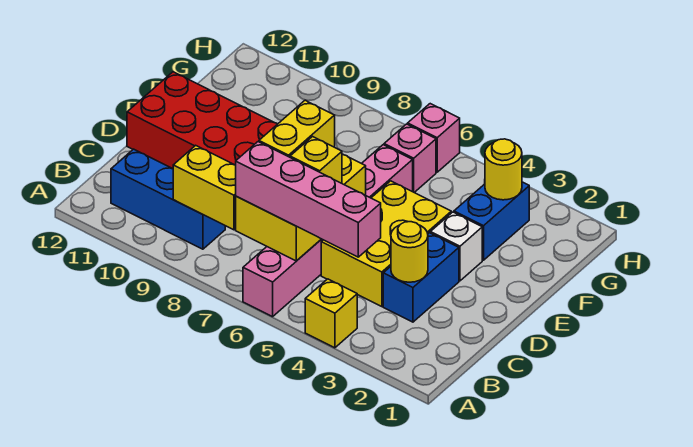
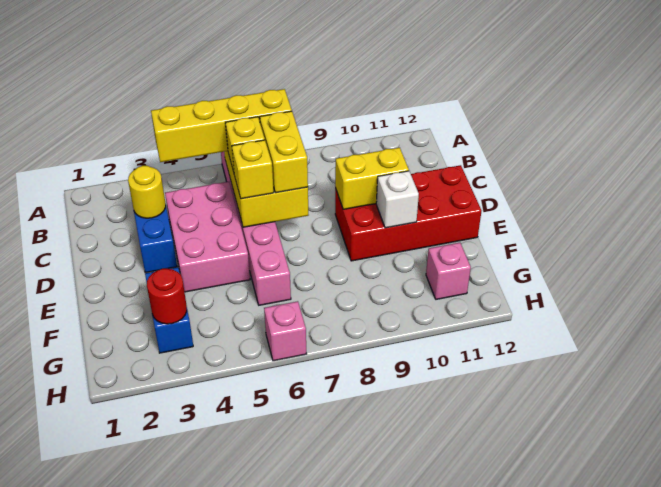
yellow brick A4 level 1 -> yellow brick D6 level 3
pink brick B4:B7 level 3 -> yellow brick B4:B7 level 3
yellow brick B8:B9 level 2 -> yellow brick D9:D10 level 2
blue brick B9:B11 level 1 -> none
yellow brick C4:E5 level 1 -> pink brick C4:E5 level 1
white brick E3 level 1 -> white brick E10 level 2
yellow round brick G3 level 2 -> red round brick G3 level 2
pink brick G6 level 1 -> pink brick G11 level 1

